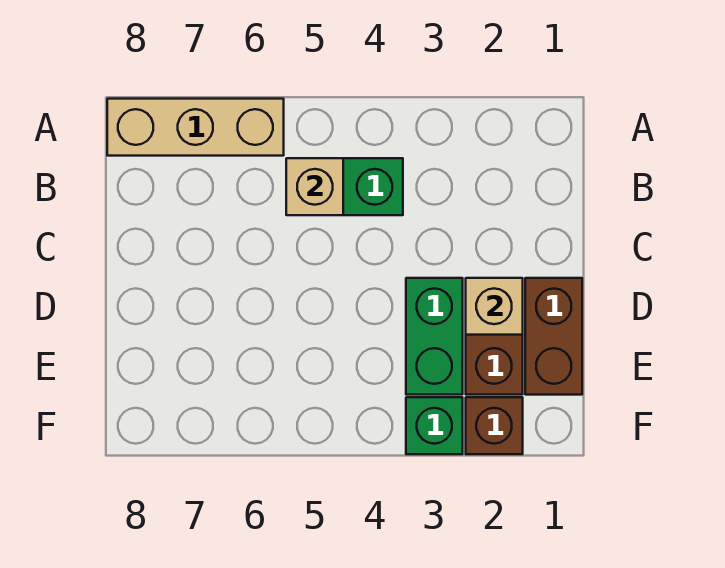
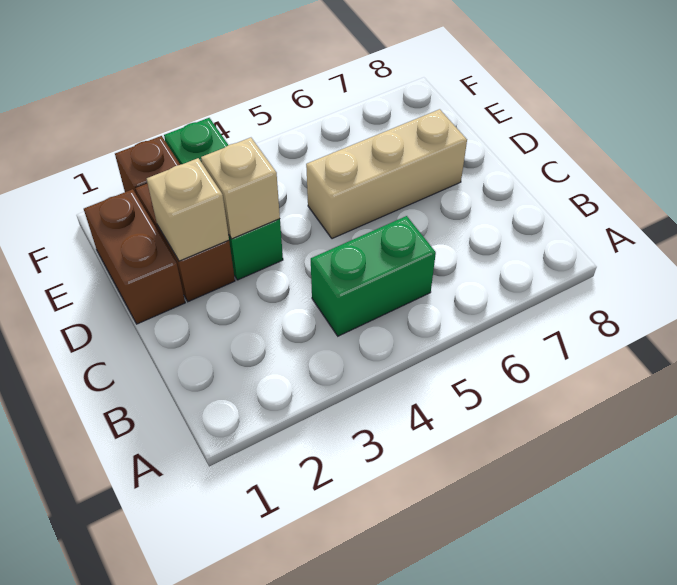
tan brick A6:A8 level 1 -> tan brick D5:D7 level 1
tan brick B5 level 2 -> tan brick D3 level 2

